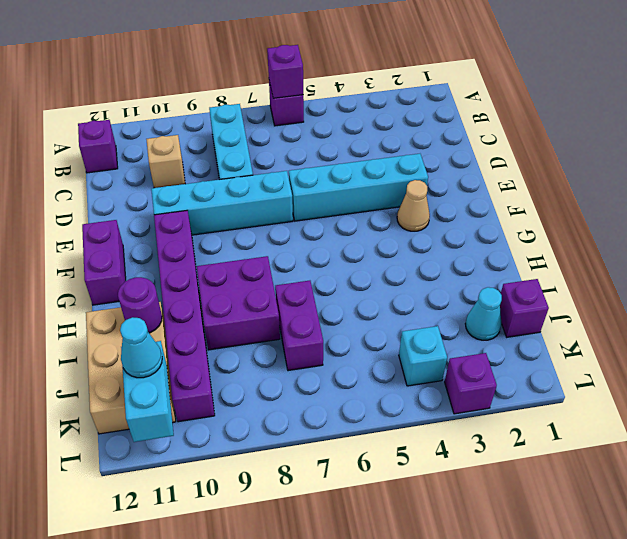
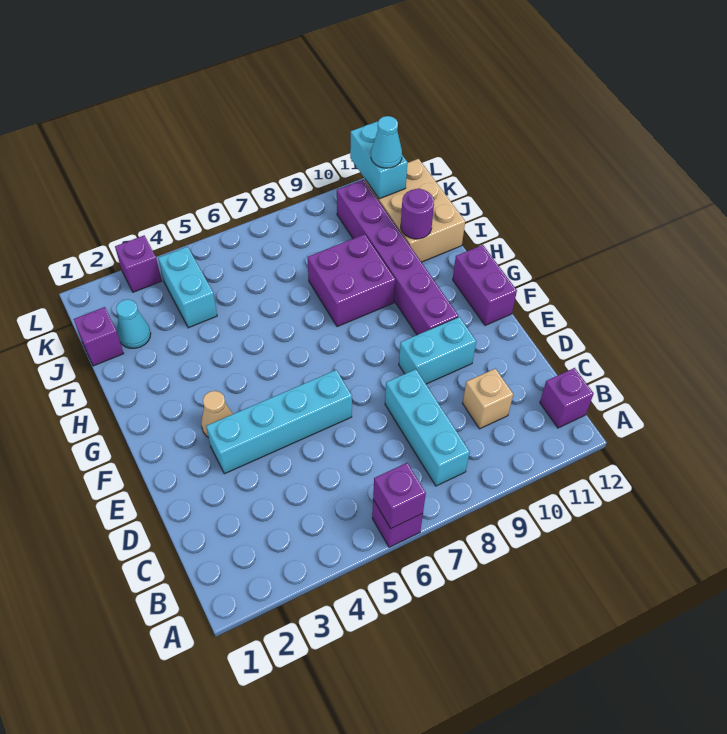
cyan brick E7:E10 level 1 -> cyan brick E9:E10 level 1
purple brick I7:J7 level 1 -> none
cyan brick K4 level 1 -> cyan brick J4:K4 level 1

